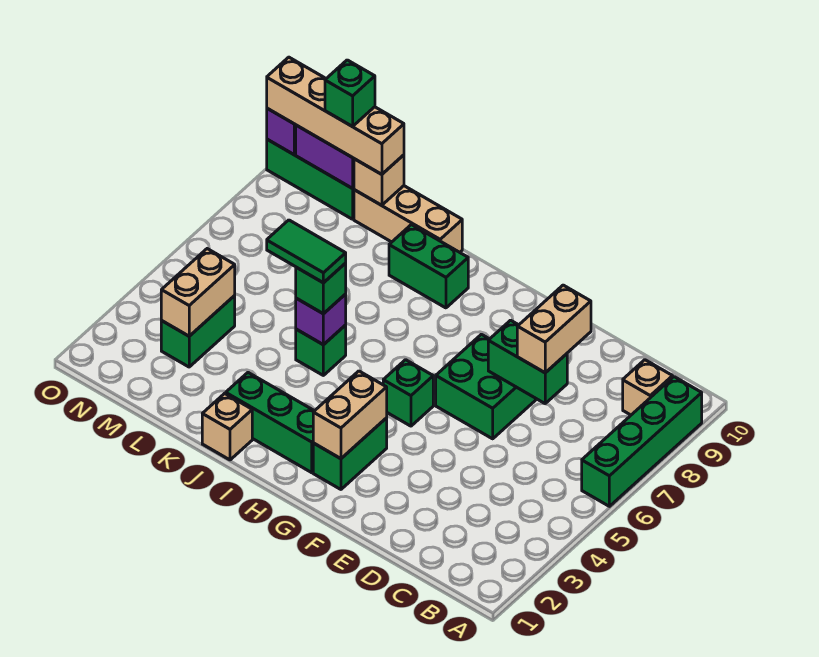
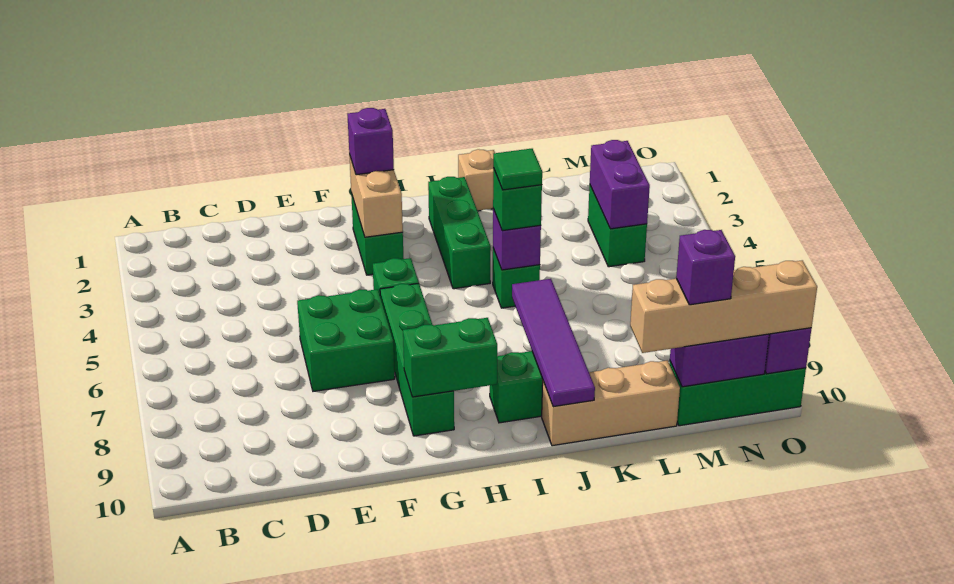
green brick A6:A9 level 1 -> green brick G6:G9 level 1
tan brick B9 level 1 -> none
green brick D7:E7 level 2 -> green brick G9:H9 level 2
tan brick D7:D8 level 3 -> none
none -> purple brick G2 level 3
green brick H2:J2 level 1 -> green brick I2:I4 level 1
green tile J5:K5 level 4 -> green tile J5 level 4
none -> purple tile J7:J10 level 2
tan brick L10 level 2 -> none
tan brick M3:M4 level 2 -> purple brick M3:M4 level 2
green brick M10 level 4 -> purple brick M10 level 4

